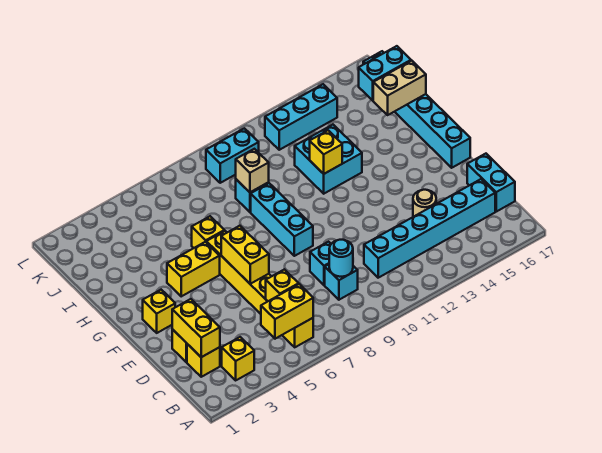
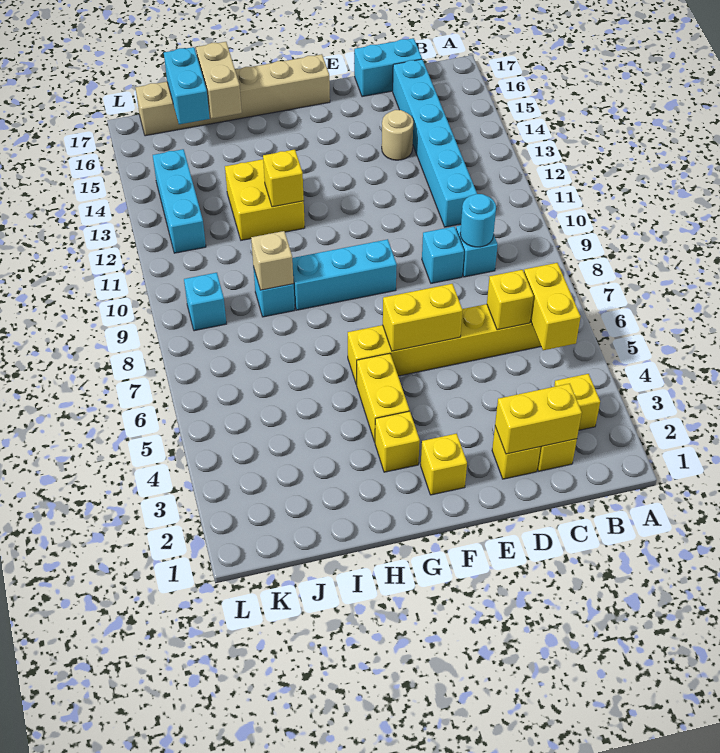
cyan brick F17:K17 level 1 -> tan brick F17:K17 level 1
yellow brick H6 level 1 -> yellow brick G3 level 1
cyan brick H12:I13 level 1 -> yellow brick H12:I13 level 1
cyan brick K9:K10 level 1 -> cyan brick K9 level 1

